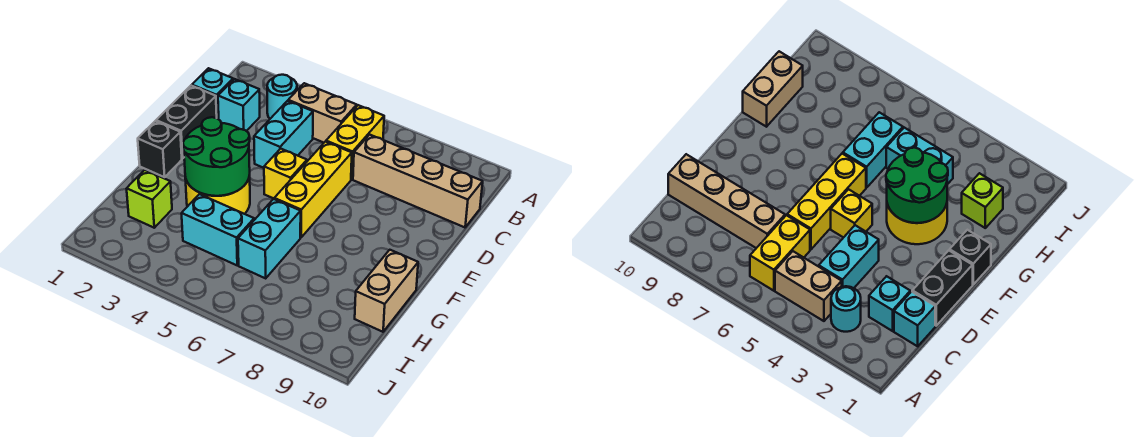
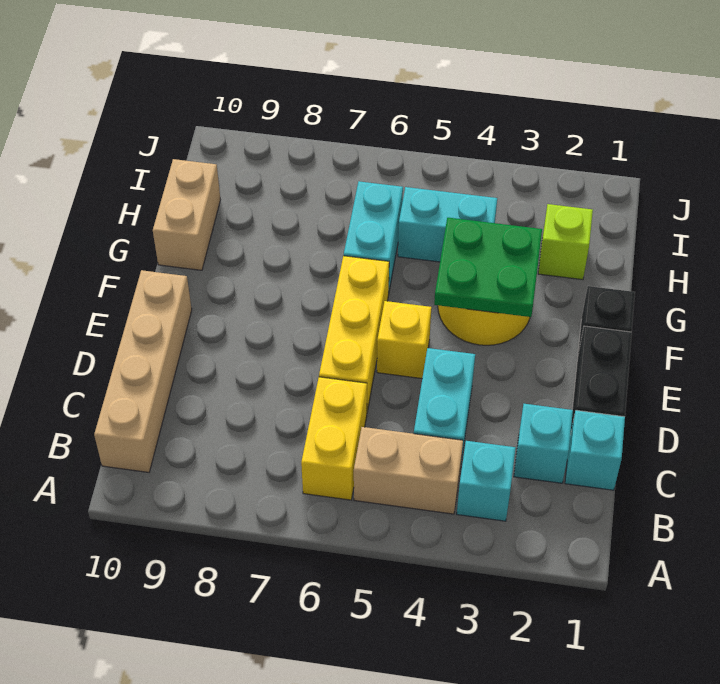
cyan round brick B3 level 1 -> cyan brick B3 level 1
tan brick C7:C10 level 1 -> tan brick B10:E10 level 1
green round brick F3:G4 level 2 -> green plate F3:G4 level 2

